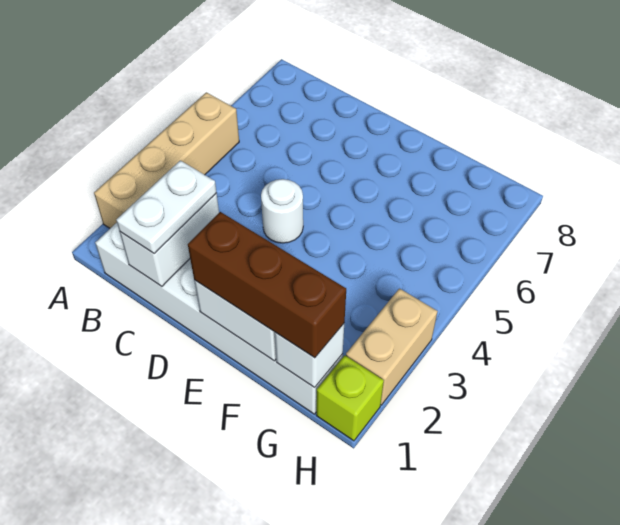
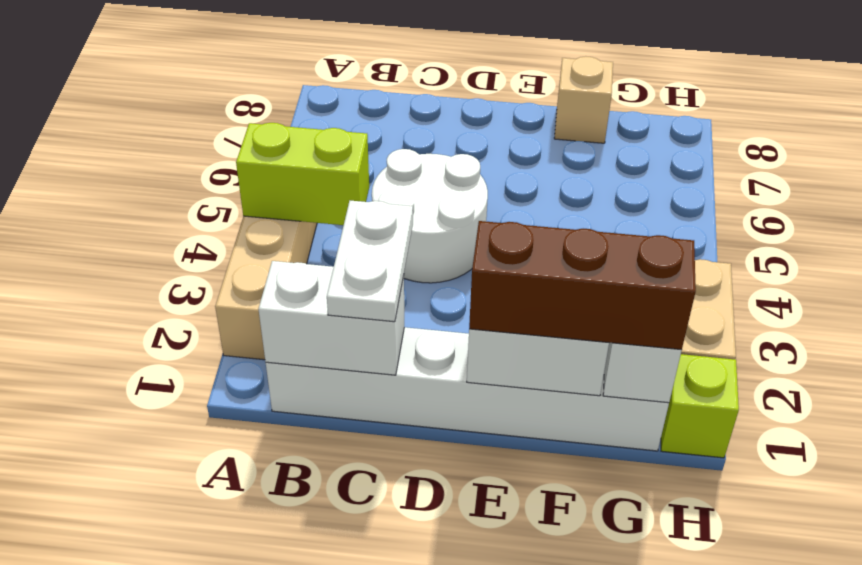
none -> lime brick A4:B4 level 2
white brick C1:C2 level 2 -> white brick B1:C1 level 2
white round brick D4 level 1 -> white round brick C4:D5 level 1
none -> tan brick F8 level 1

